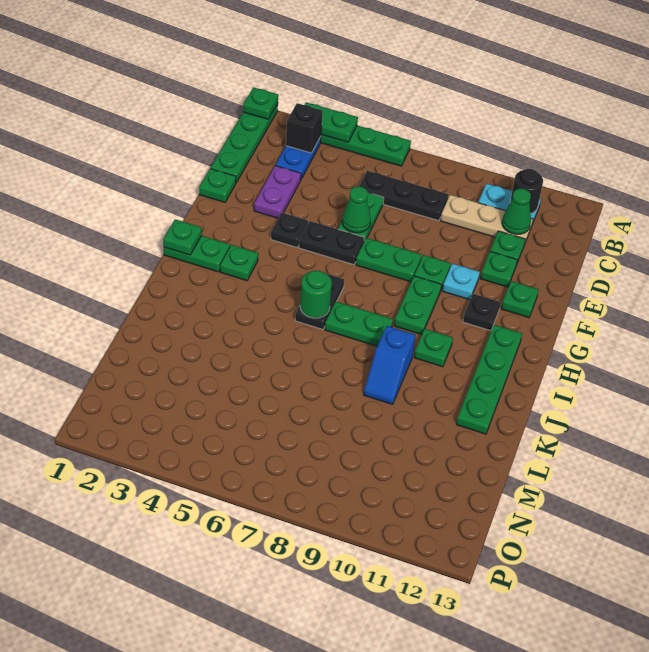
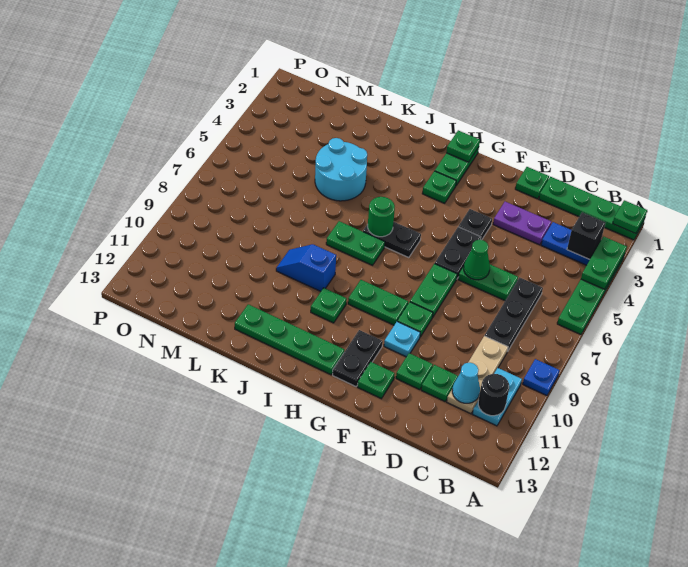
none -> blue plate A9 level 1
green cone C11 level 2 -> cyan cone C11 level 2
black plate G11 level 1 -> black plate G11:G12 level 1
green plate I7:I8 level 1 -> green plate I7:J7 level 1
none -> cyan round brick K4:L5 level 1

